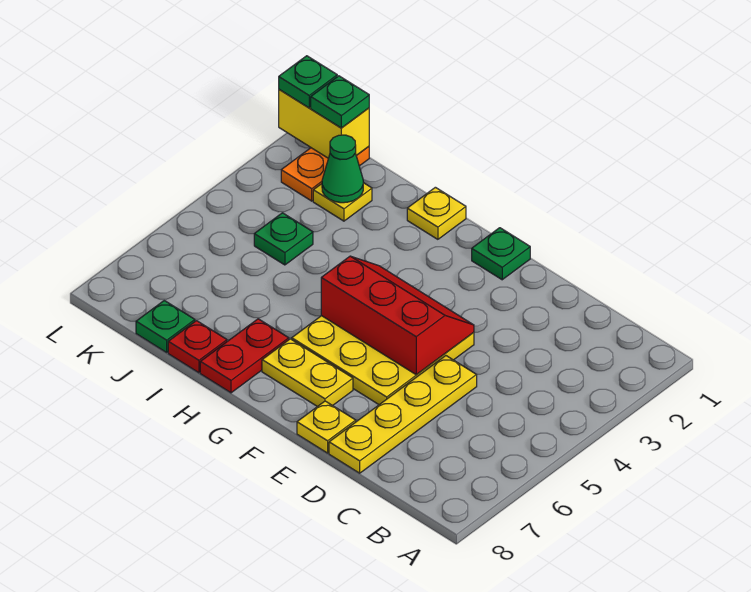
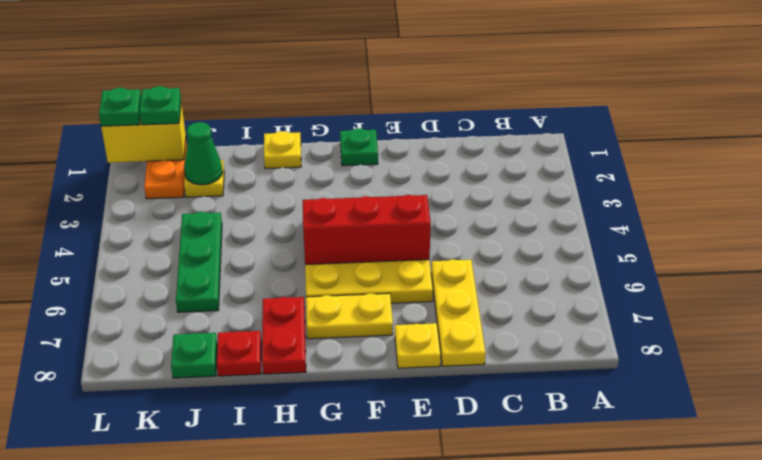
yellow plate D5:D8 level 1 -> yellow plate D6:D8 level 1
green plate J4 level 1 -> green plate J4:J6 level 1

